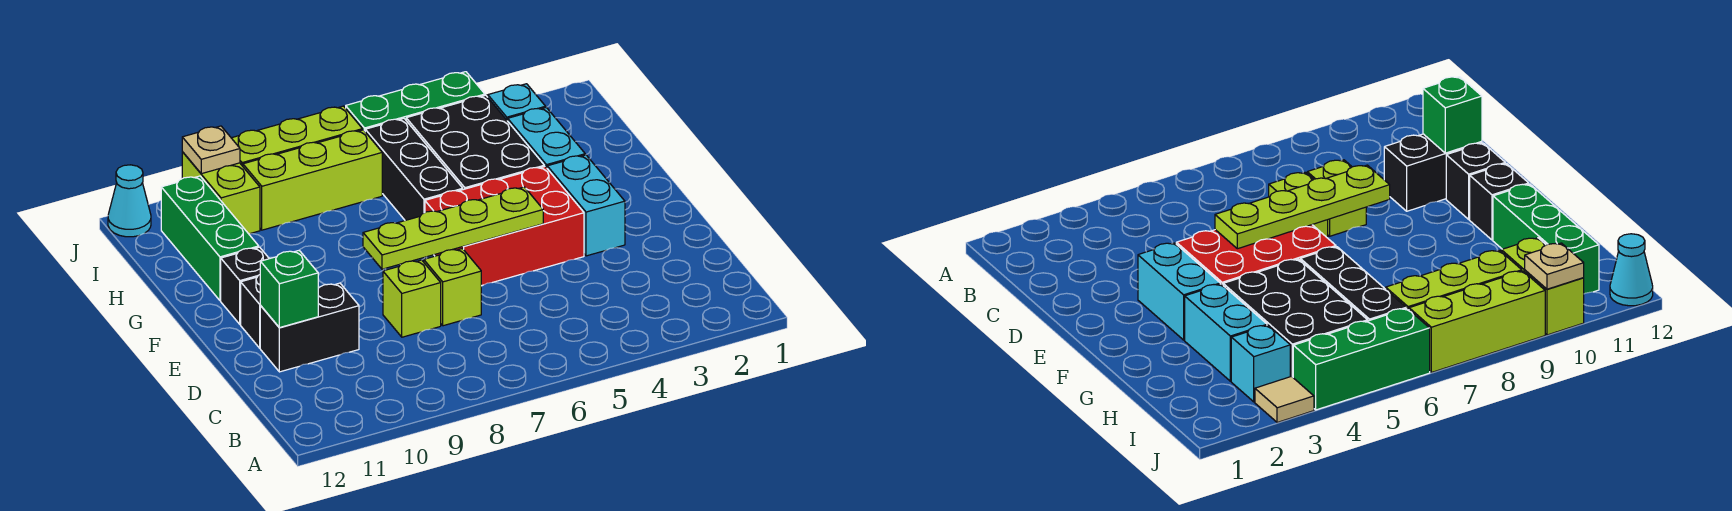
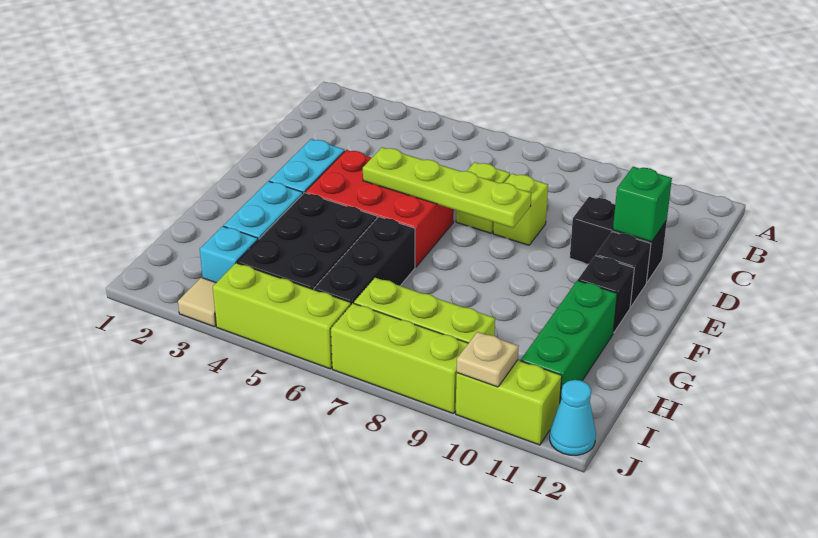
lime brick I10:J10 level 1 -> lime brick J10:J11 level 1
green brick J4:J6 level 1 -> lime brick J4:J6 level 1

